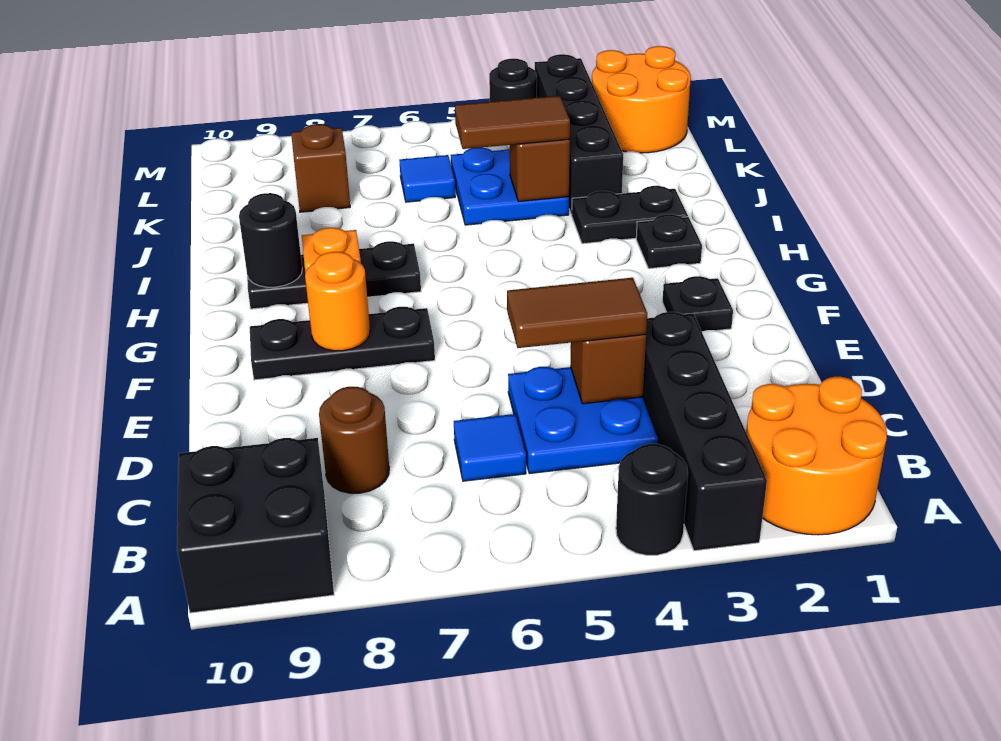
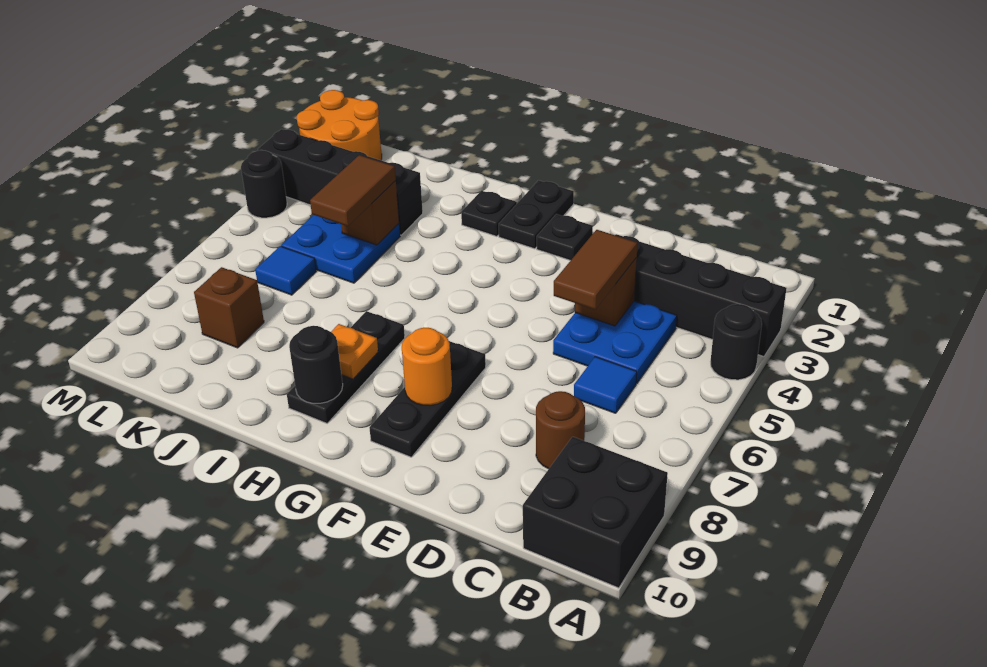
orange round brick A1:B2 level 1 -> none
black plate I2:I3 level 1 -> black plate G1:G2 level 1

